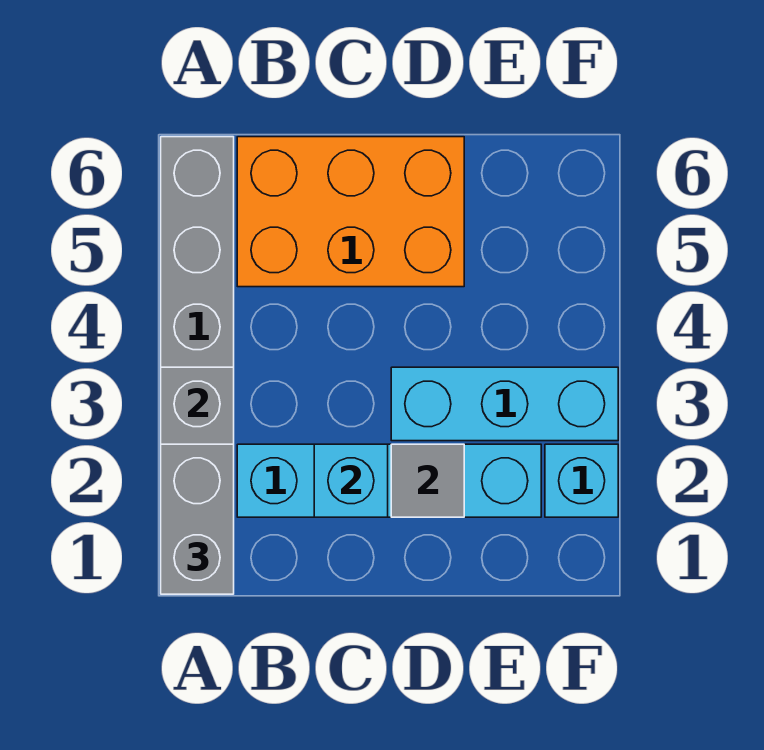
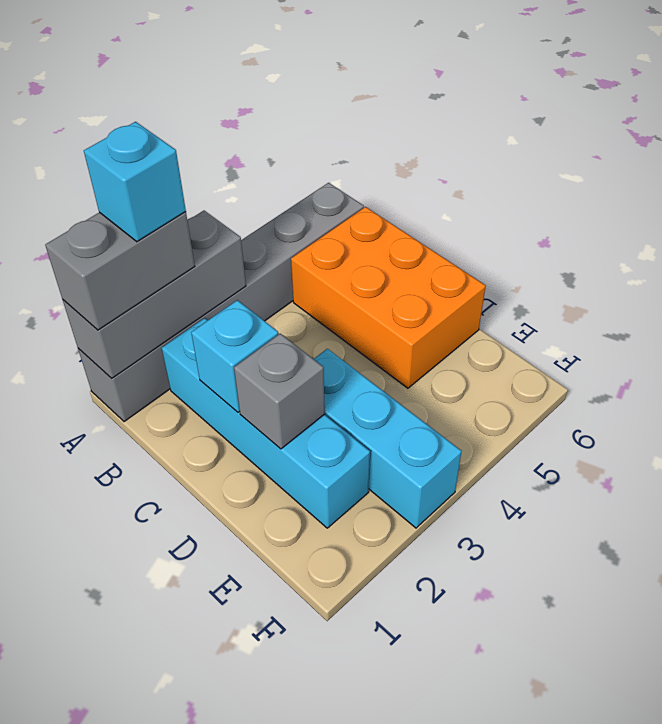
grey tile D2 level 2 -> grey brick D2 level 2
cyan brick F2 level 1 -> cyan brick A2 level 4

